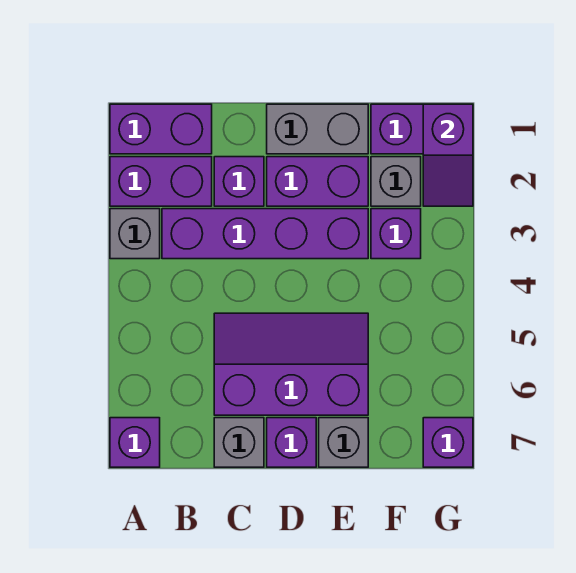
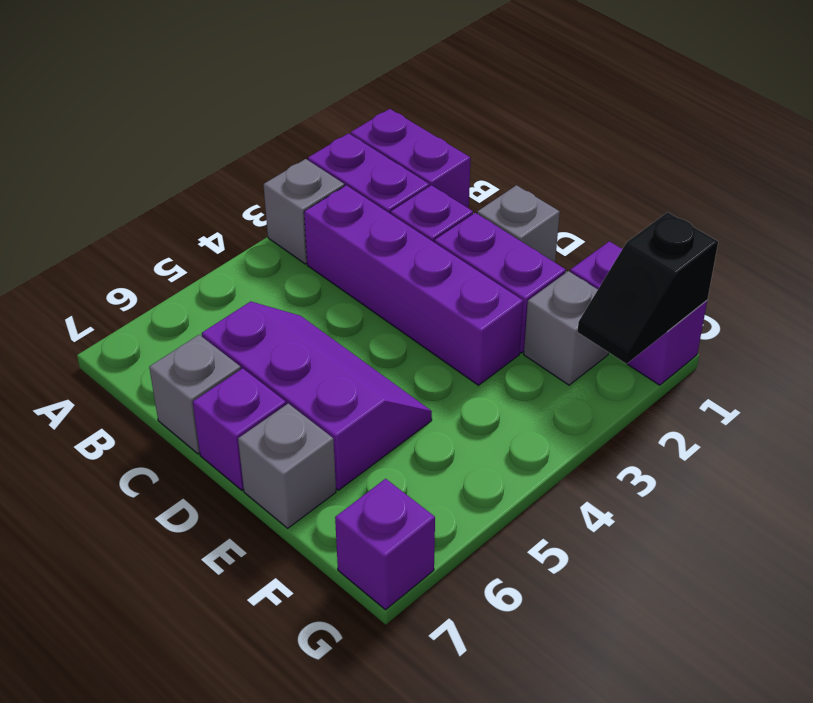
purple brick A7 level 1 -> none
grey brick D1:E1 level 1 -> grey brick D1 level 1
purple brick F3 level 1 -> none
purple slope G1:G2 level 2 top 1 -> black slope G1:G2 level 2 top 1

